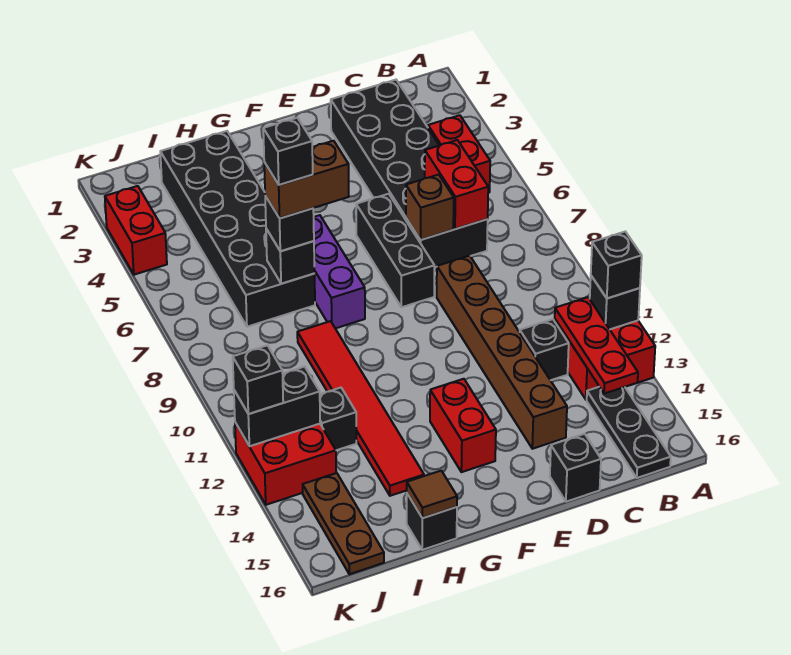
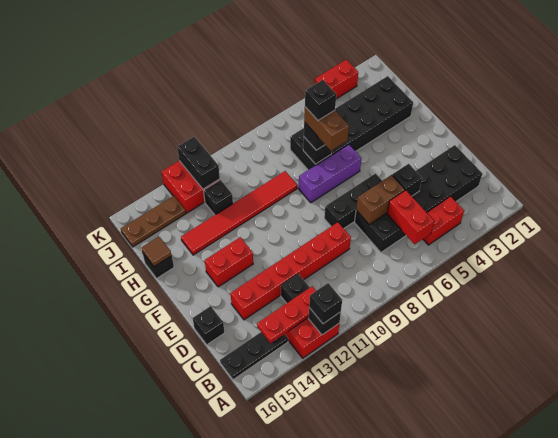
red brick C6:C7 level 2 -> red brick B6:C6 level 2
brown brick D7 level 2 -> brown brick D6:D7 level 2
brown brick D9:D14 level 1 -> red brick D9:D14 level 1
black brick K12 level 3 -> black brick D5 level 2

